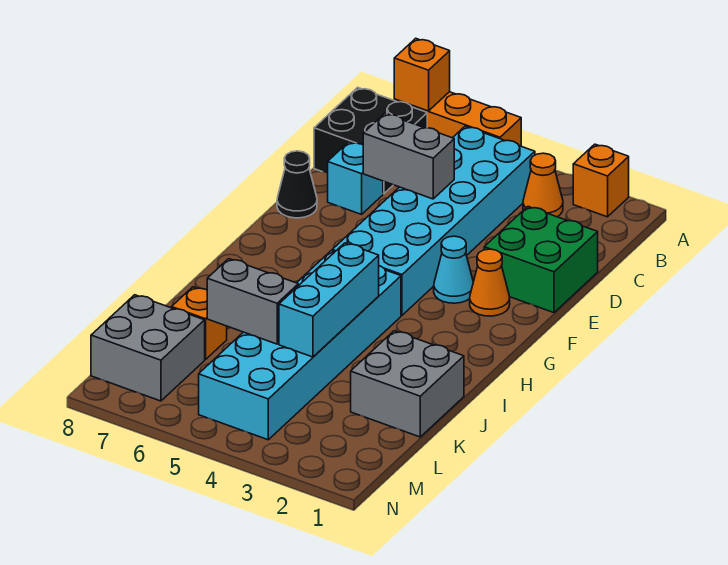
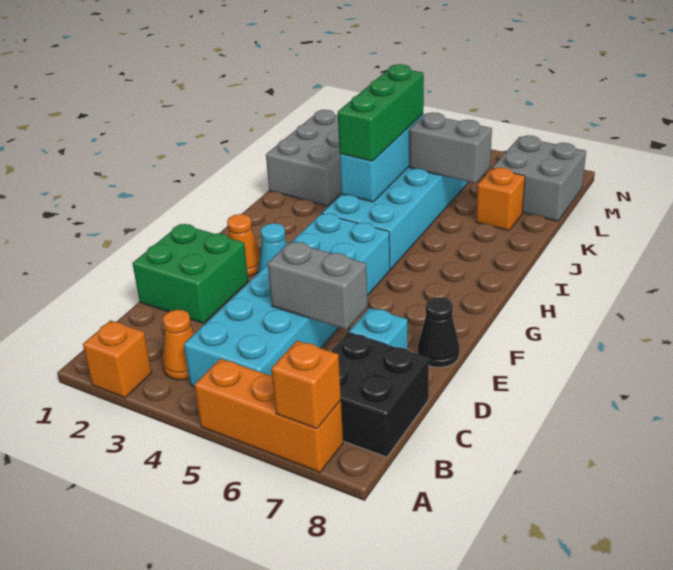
none -> green brick I4:K4 level 3
grey brick J1:K2 level 1 -> grey brick J1:L2 level 1

